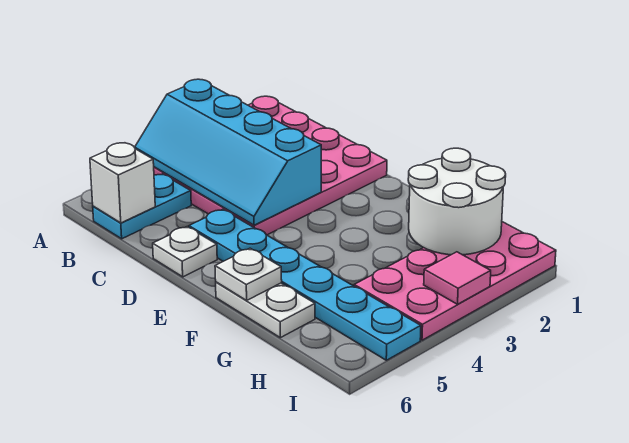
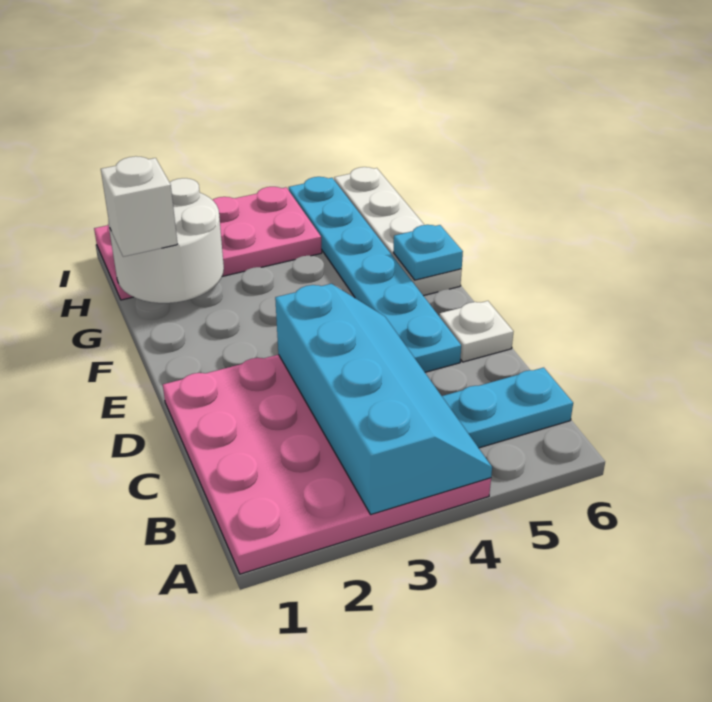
white brick B6 level 2 -> white brick G1 level 3
white plate F6:G6 level 1 -> white plate F6:I6 level 1
white plate F6 level 2 -> cyan plate F6 level 2
pink tile I3 level 2 -> none

